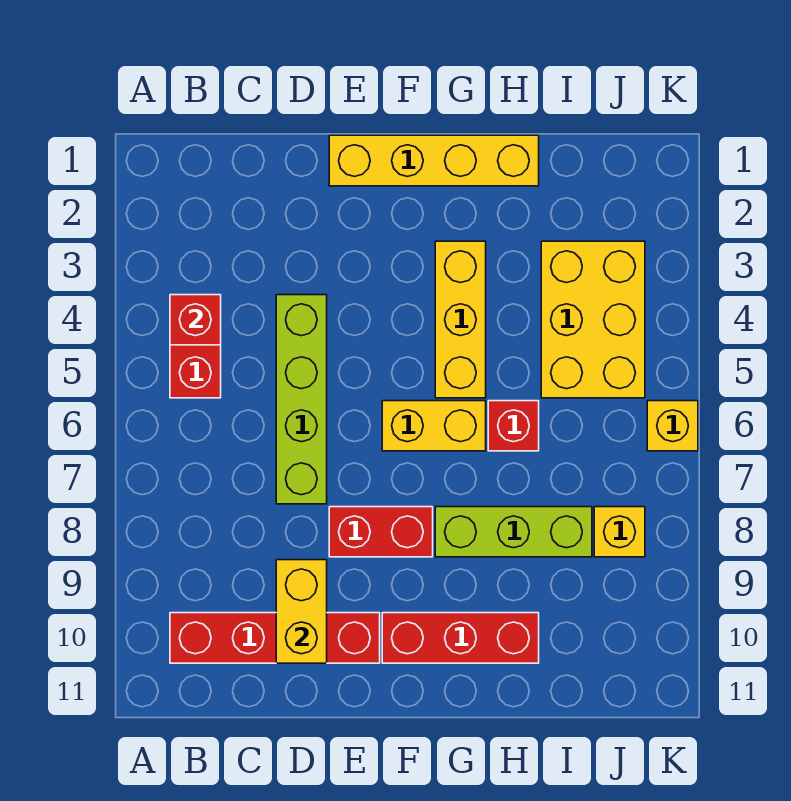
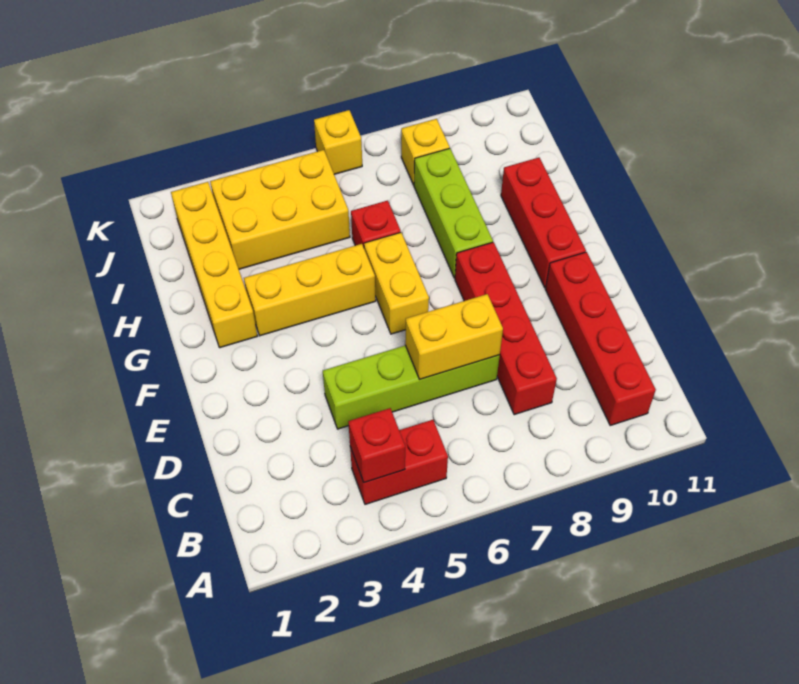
yellow brick D9:D10 level 2 -> yellow brick D6:D7 level 2
yellow brick E1:H1 level 1 -> yellow brick G2:J2 level 1
red brick E8:F8 level 1 -> red brick C8:F8 level 1

